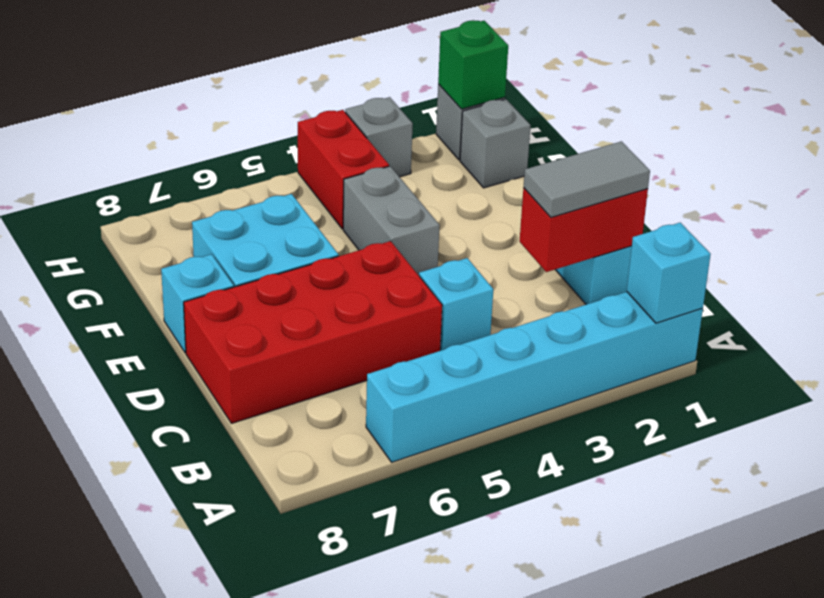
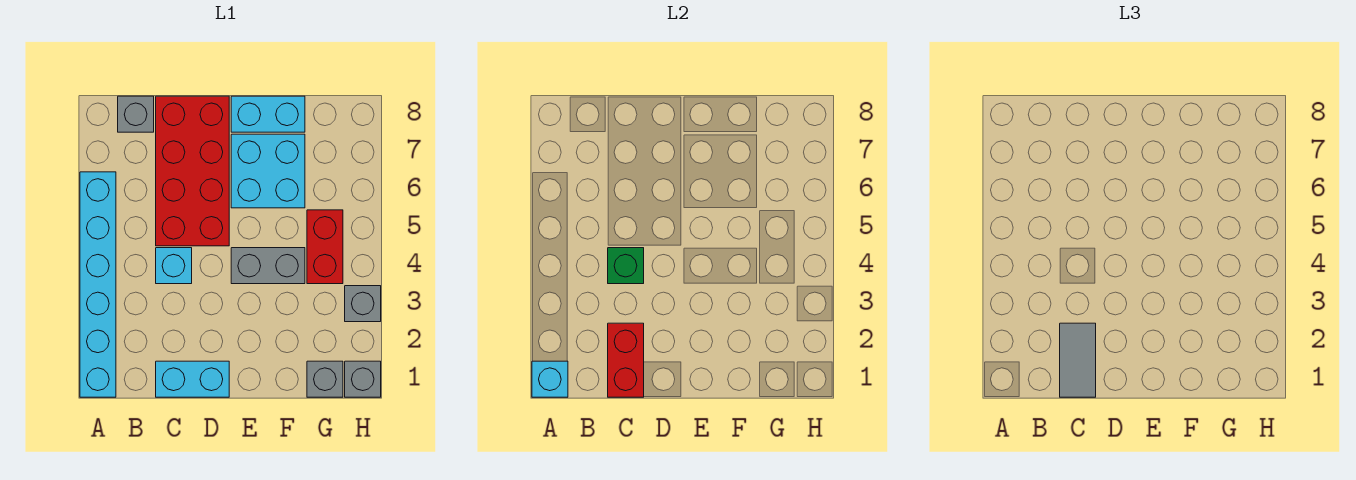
none -> grey brick B8 level 1
cyan brick E8 level 1 -> cyan brick E8:F8 level 1
red brick G4:H4 level 1 -> red brick G4:G5 level 1
green brick H1 level 2 -> green brick C4 level 2

